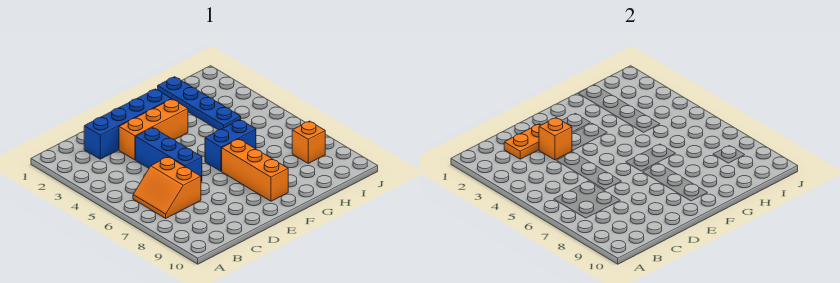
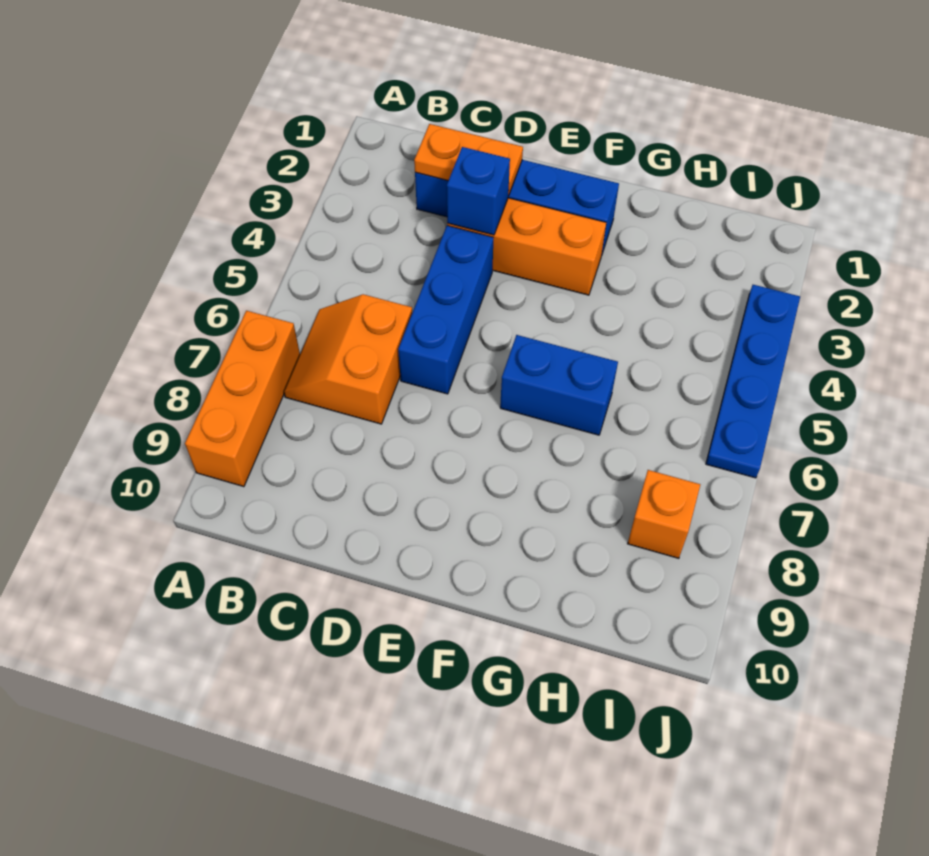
orange brick D3 level 2 -> blue brick D3 level 2
orange brick F7:F9 level 1 -> orange brick A7:A9 level 1
blue plate H1:H4 level 1 -> blue plate J3:J6 level 1

